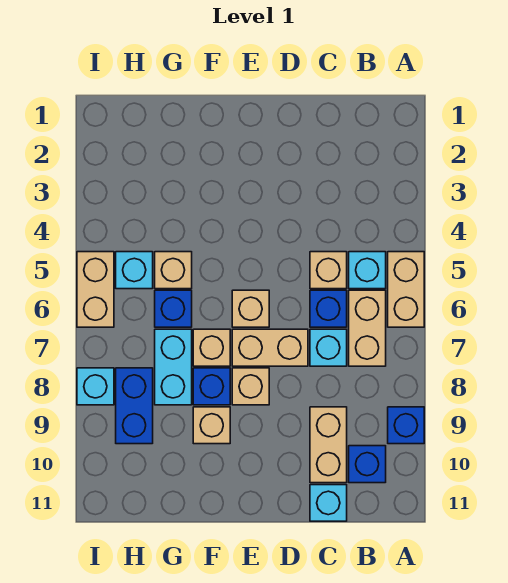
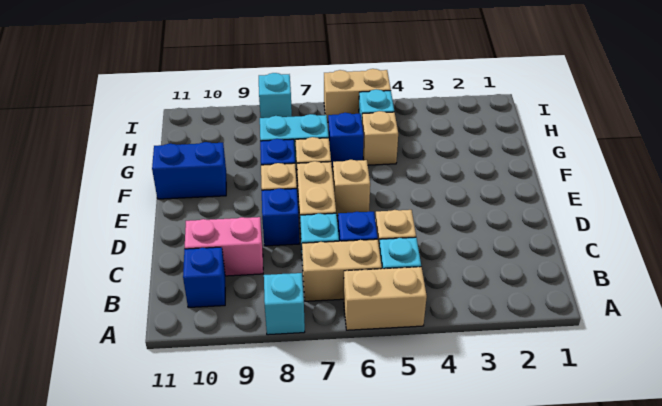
blue brick A9 level 1 -> blue brick D8 level 1
tan brick C9:C10 level 1 -> pink brick C9:C10 level 1
cyan brick C11 level 1 -> cyan brick A8 level 1
tan brick F9 level 1 -> none
blue brick H8:H9 level 1 -> blue brick F10:F11 level 1

